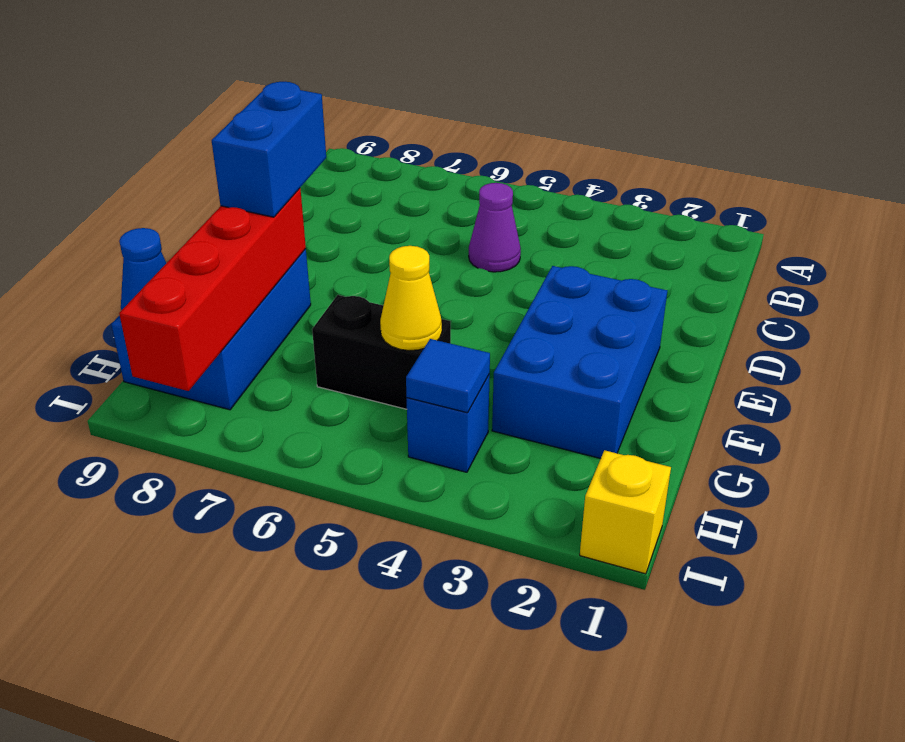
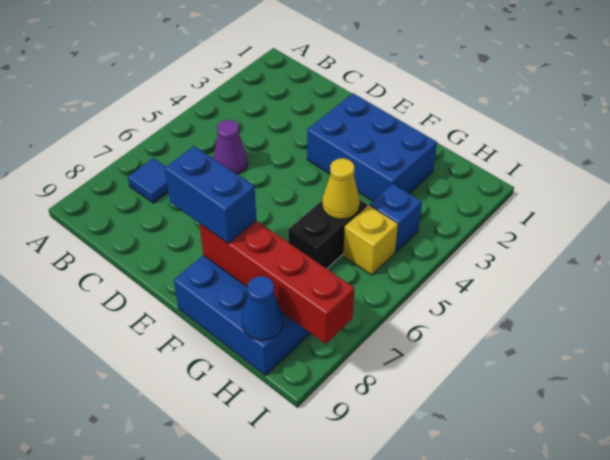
blue tile H4 level 2 -> blue tile B7 level 1
yellow brick I1 level 1 -> yellow brick H5 level 1

